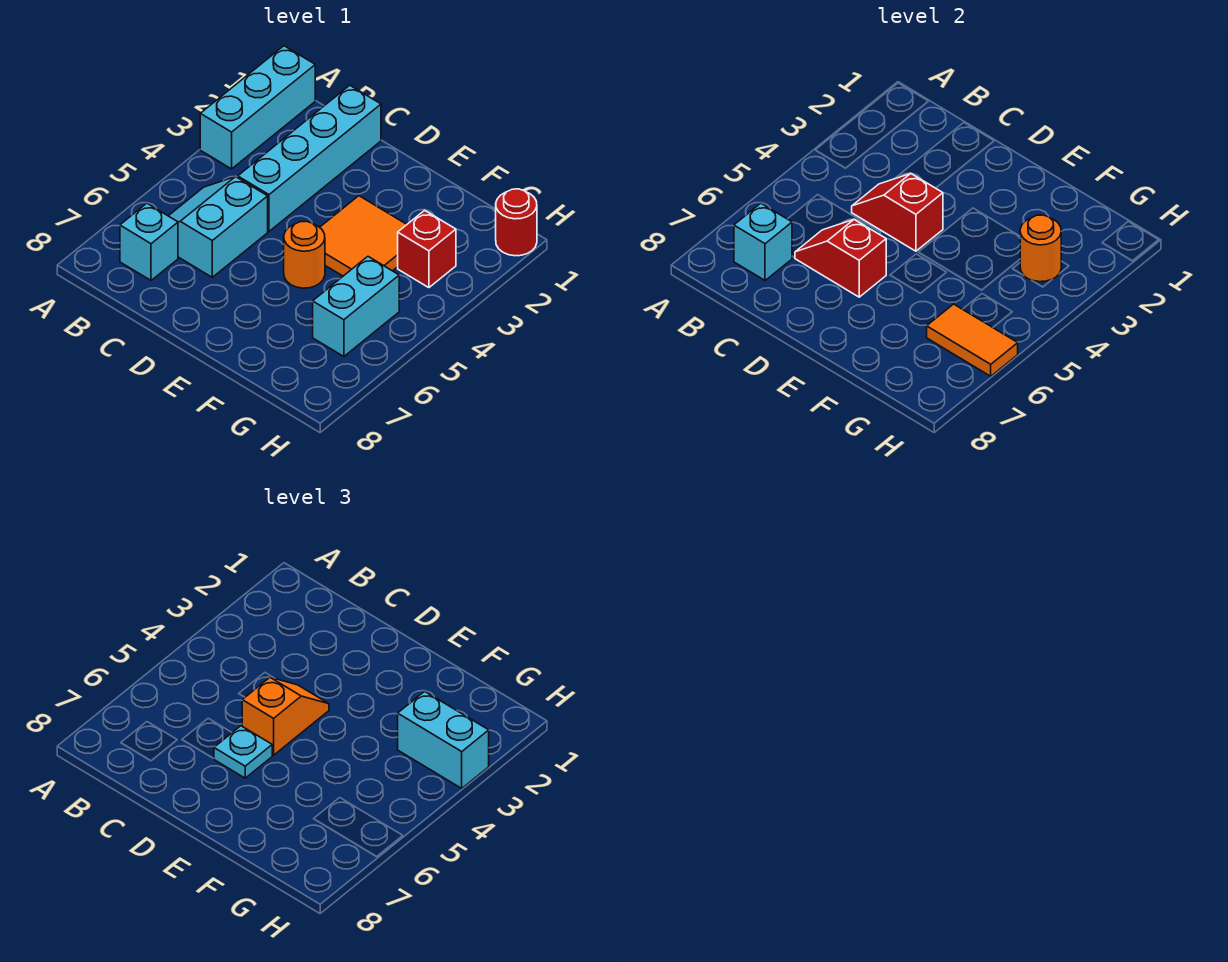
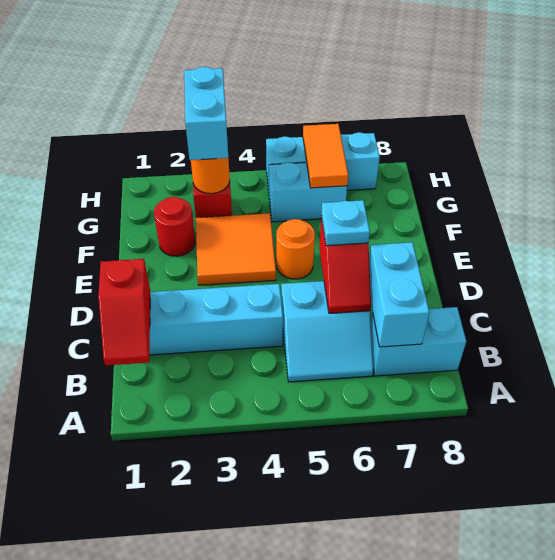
cyan brick A1:A3 level 1 -> cyan brick H5:H7 level 1
cyan brick B7 level 1 -> cyan brick B7:B8 level 1
cyan brick B7 level 2 -> cyan brick B7:C7 level 2
red slope C4:D4 level 2 top D -> red slope B1:C1 level 2 top C
orange slope D4:D5 level 3 top 5 -> none
red round brick H1 level 1 -> red round brick F2 level 1

